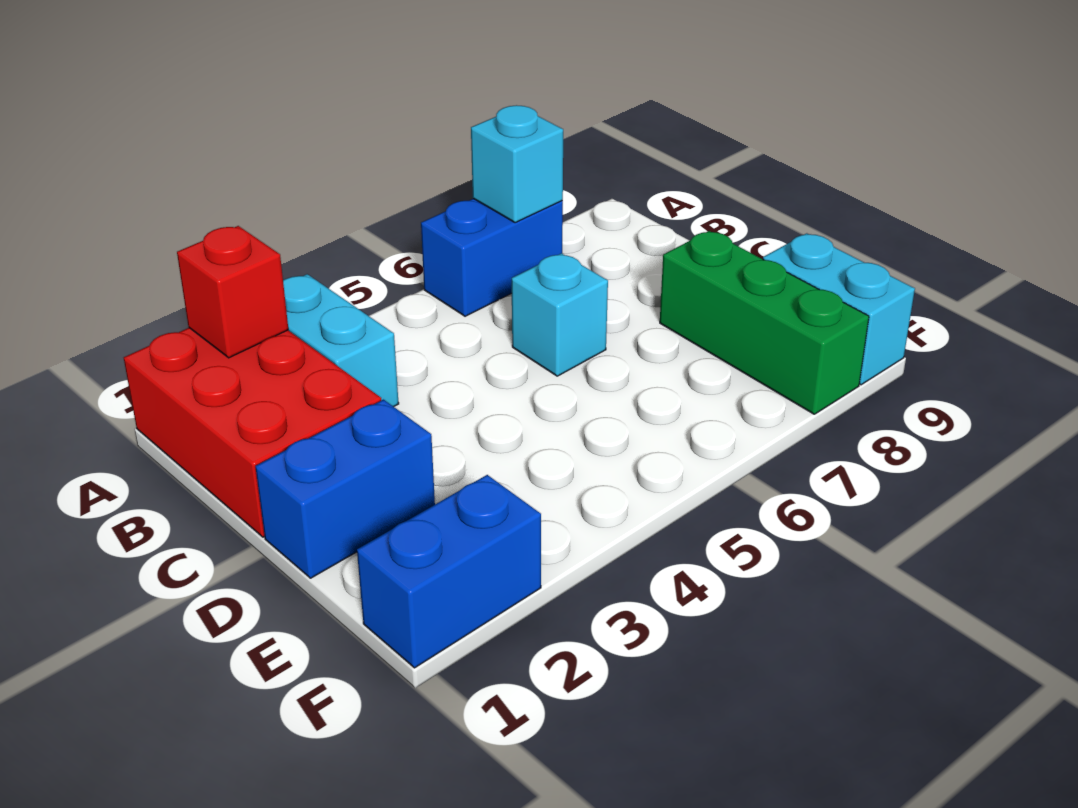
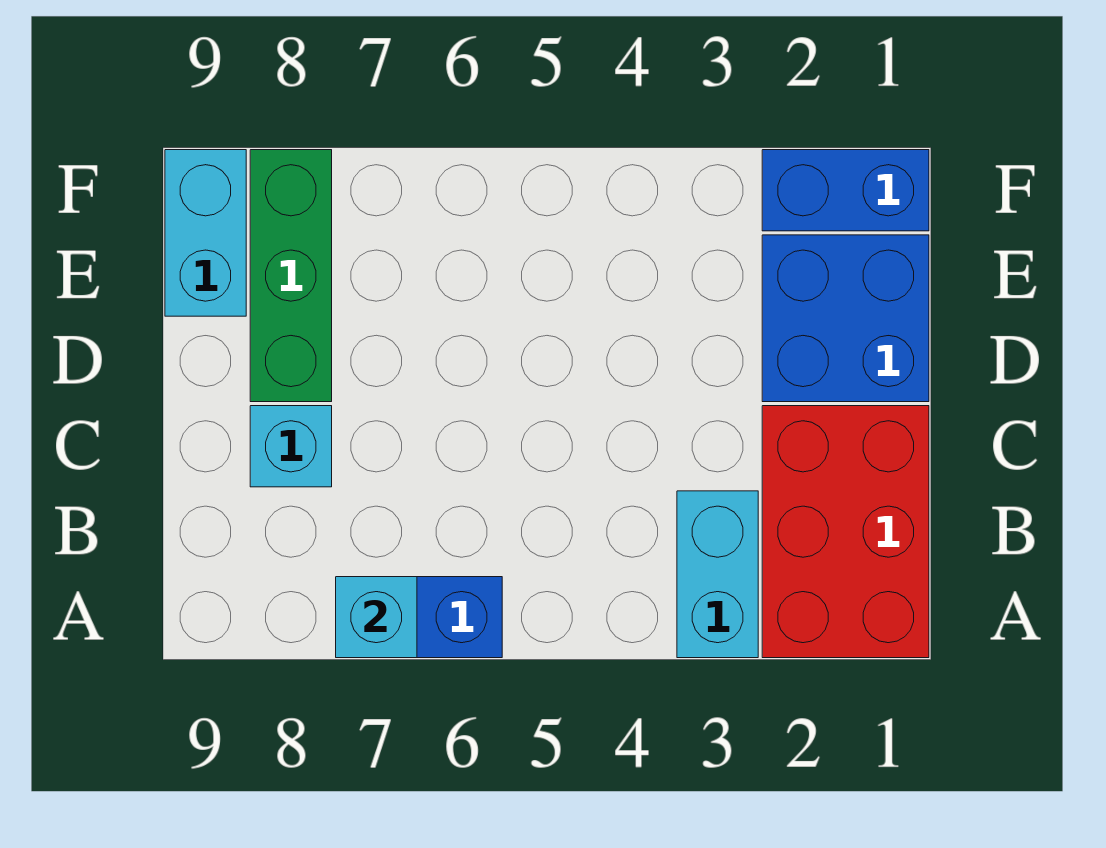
red brick A2 level 2 -> none
cyan brick C6 level 1 -> cyan brick C8 level 1
blue brick D1:D2 level 1 -> blue brick D1:E2 level 1

